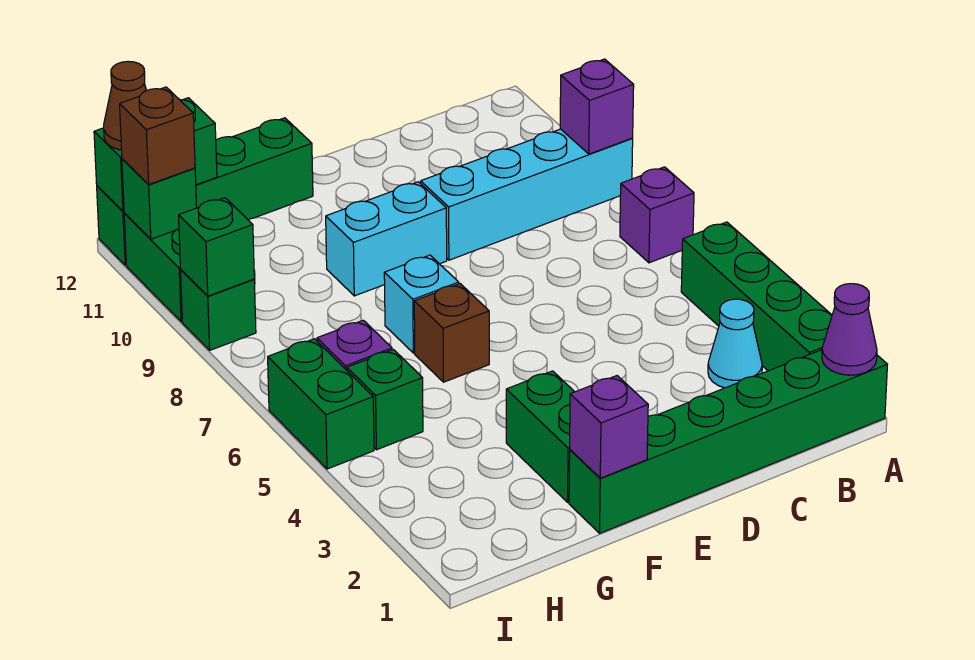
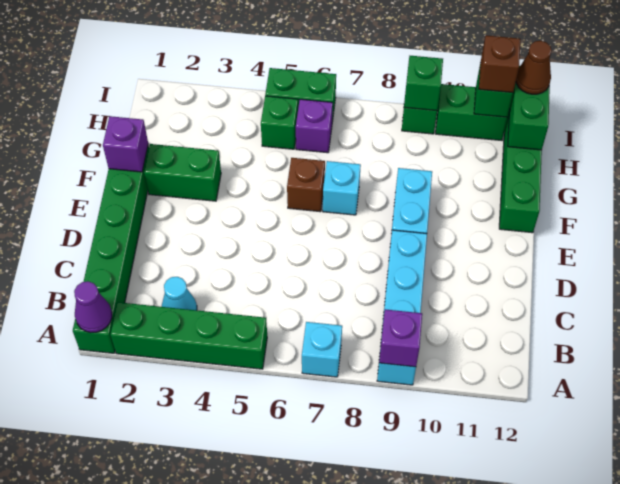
purple brick A7 level 1 -> cyan brick A7 level 1

